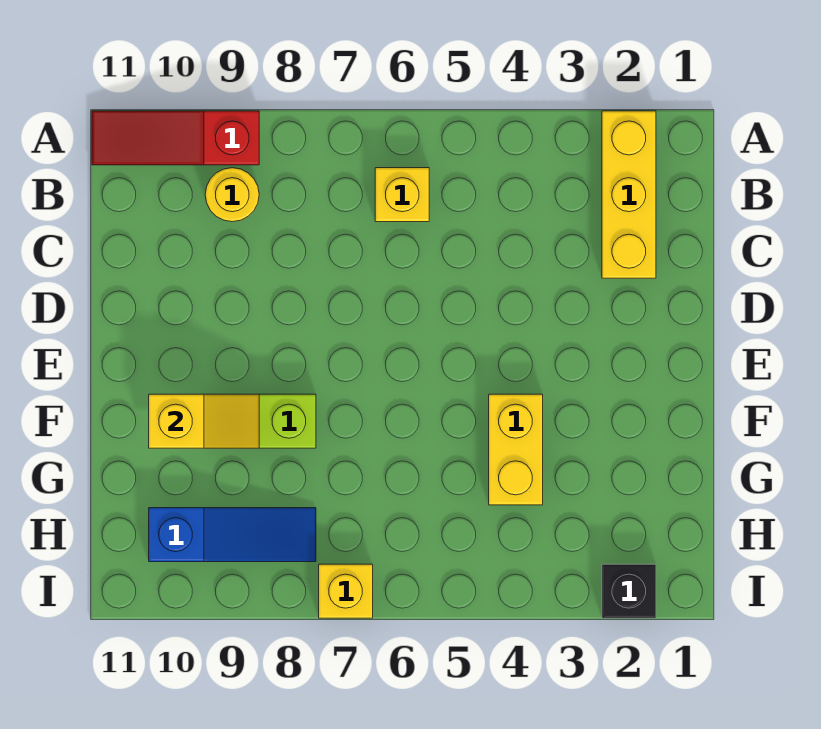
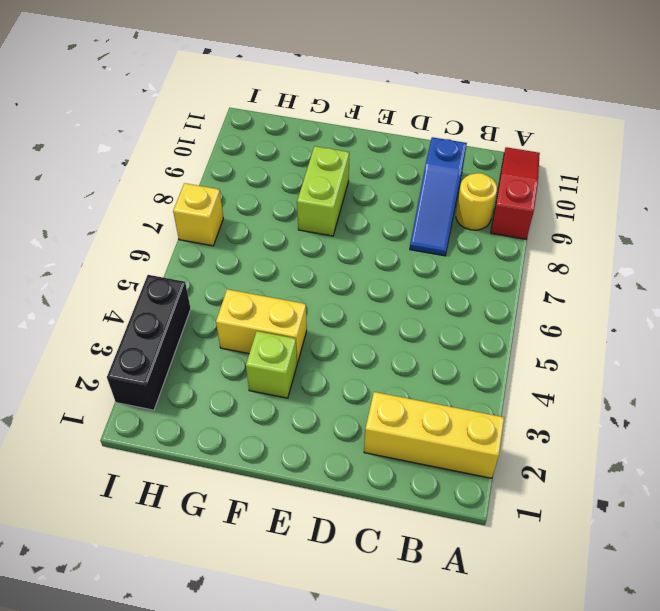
yellow brick B6 level 1 -> none
none -> lime brick F3 level 1
yellow slope F9:F10 level 2 top 10 -> none
blue slope H8:H10 level 1 top 10 -> blue slope C8:C10 level 1 top 10
black brick I2 level 1 -> black brick I2:I4 level 1

